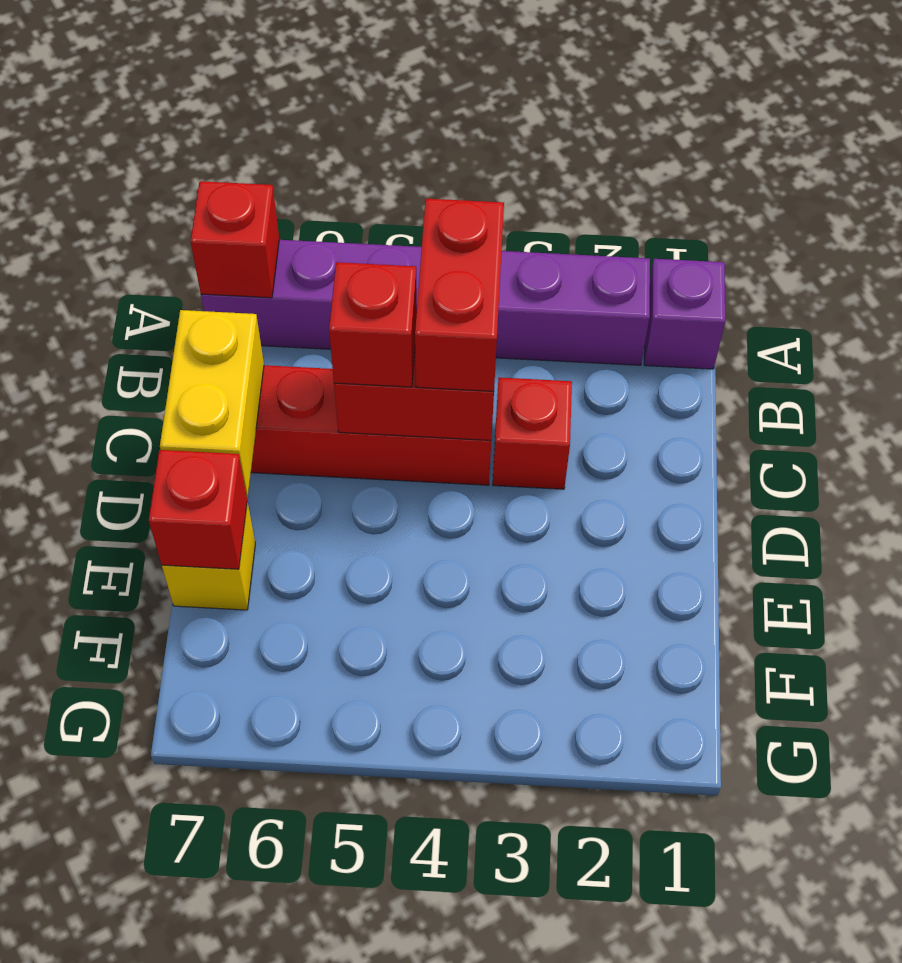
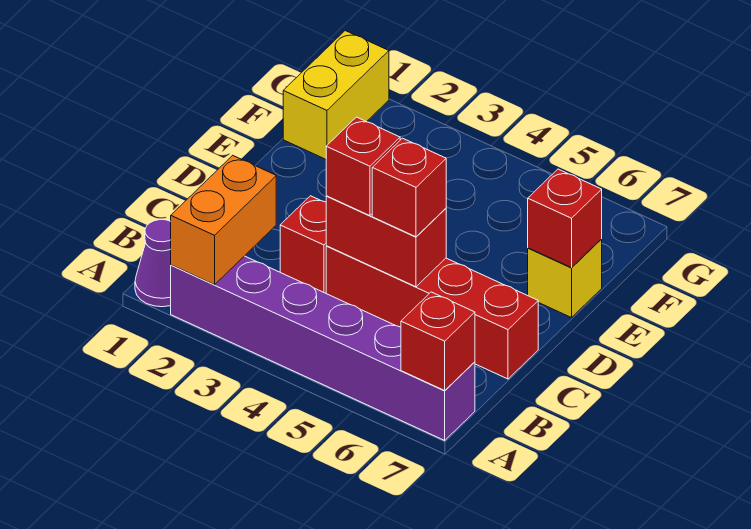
purple brick A1 level 1 -> purple cone A1 level 1
none -> orange brick A2:B2 level 2
red brick B4:C4 level 3 -> red brick C4 level 3
yellow brick C7:D7 level 2 -> yellow brick F1:G1 level 1

